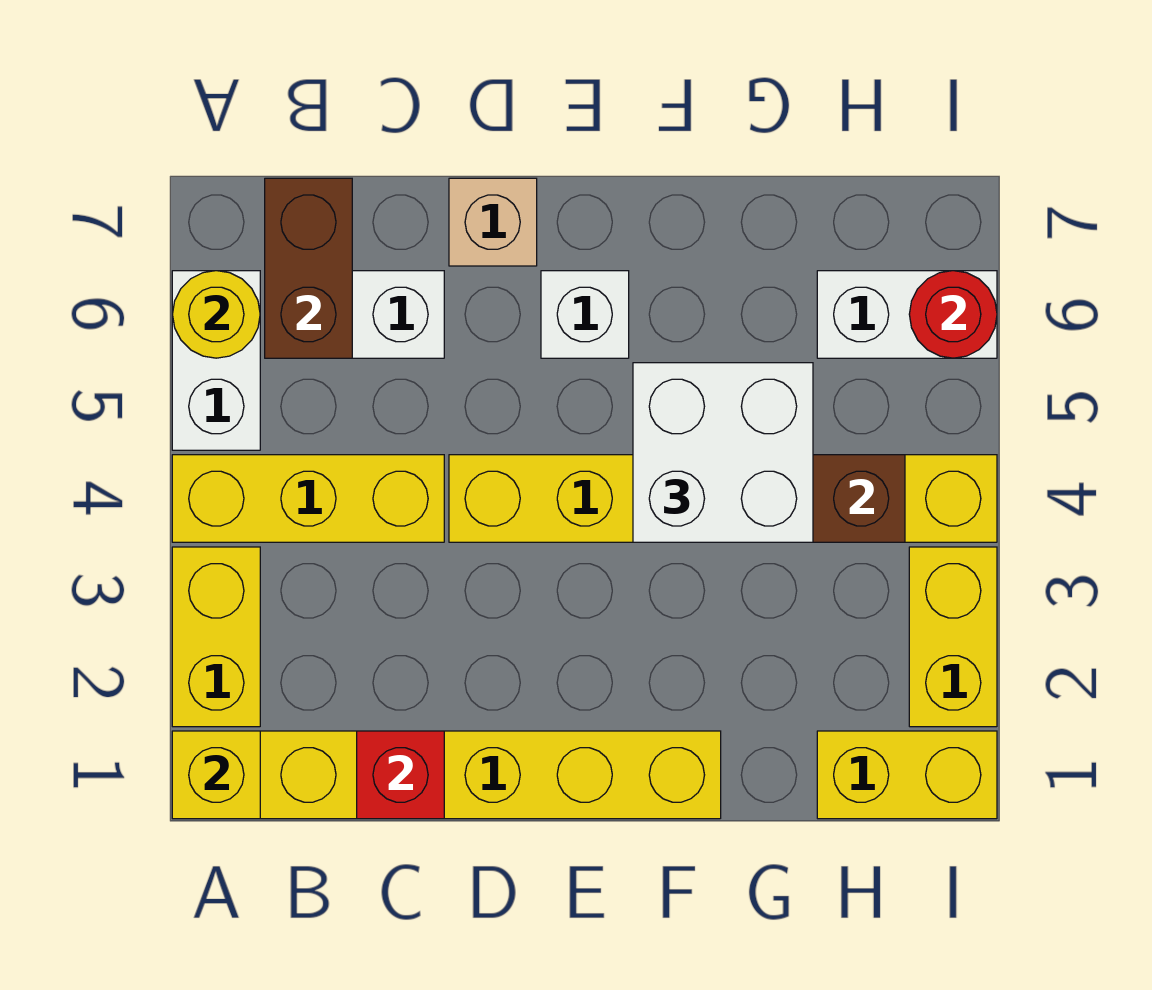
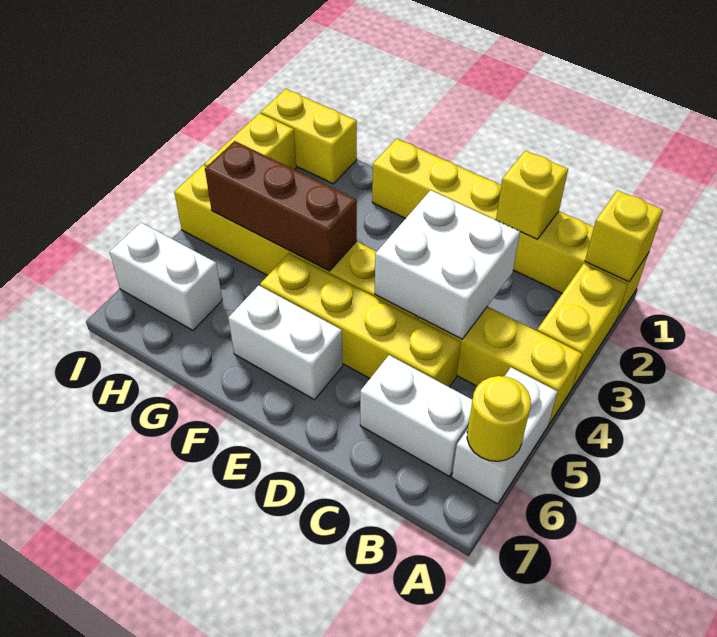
brown brick B6:B7 level 2 -> none
red brick C1 level 2 -> yellow brick C1 level 2
none -> yellow brick C5:F5 level 1
tan brick D7 level 1 -> none
white brick E6 level 1 -> white brick E6:F6 level 1
white brick F4:G5 level 3 -> white brick C3:D4 level 2
red round brick I6 level 2 -> none

